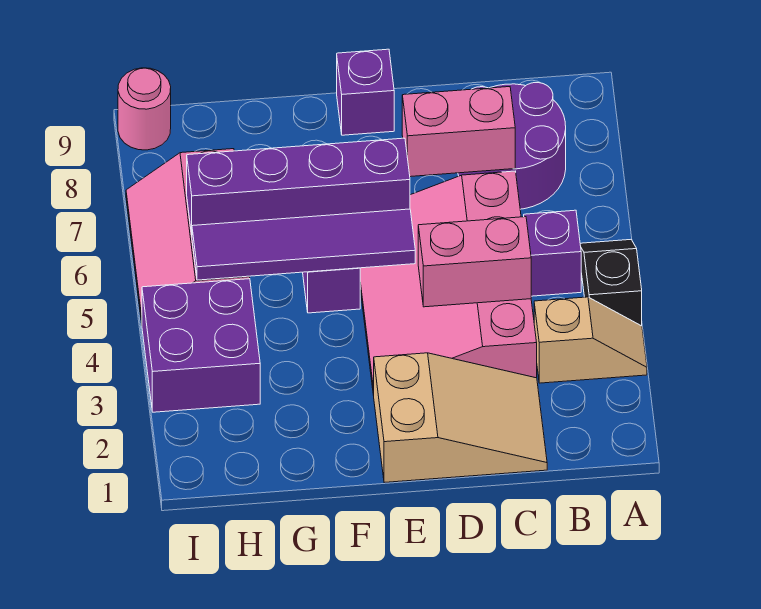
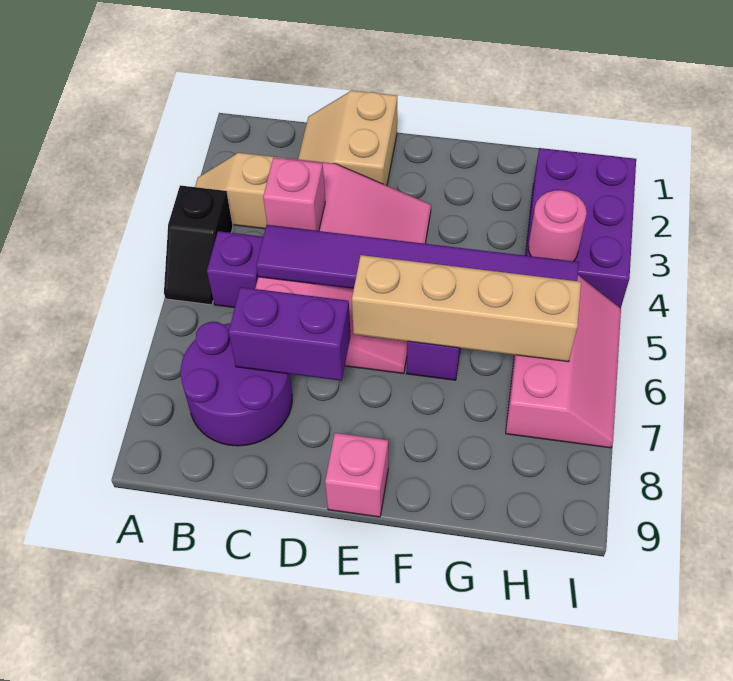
tan slope C1:E2 level 1 top E -> tan slope C1:D2 level 1 top D
pink brick C4:D4 level 2 -> pink brick C4 level 2
pink brick C7:D7 level 2 -> purple brick C7:D7 level 2
purple tile E5:H5 level 2 -> purple tile C5:H5 level 2
purple brick E6:H6 level 2 -> tan brick E6:H6 level 2
purple brick E9 level 1 -> pink brick E9 level 1
purple brick H3:I4 level 1 -> purple brick H2:I4 level 1
pink round brick I9 level 1 -> pink round brick H4 level 2

